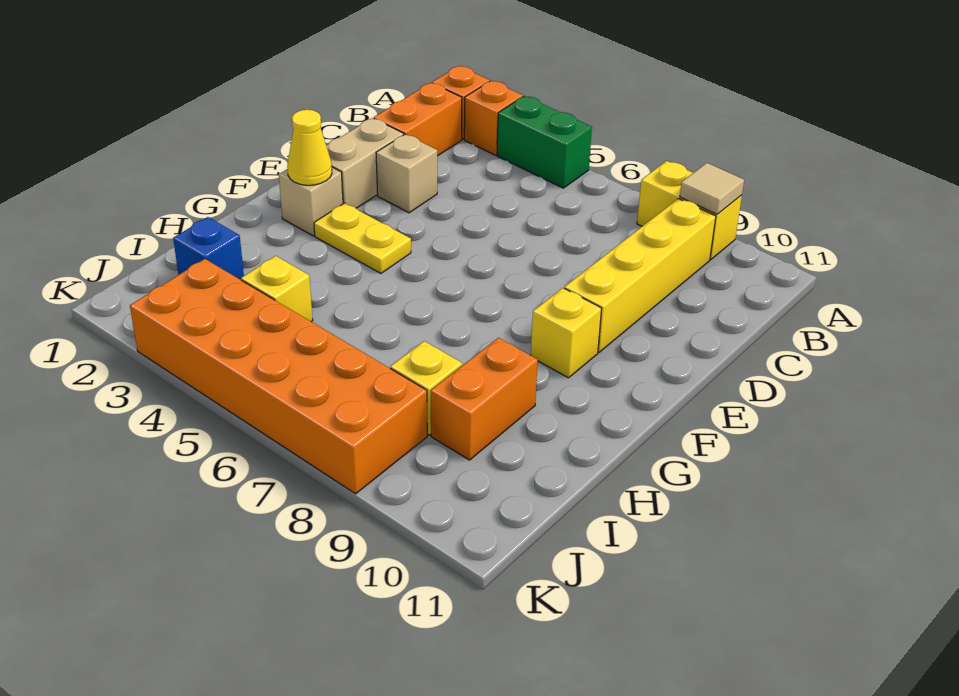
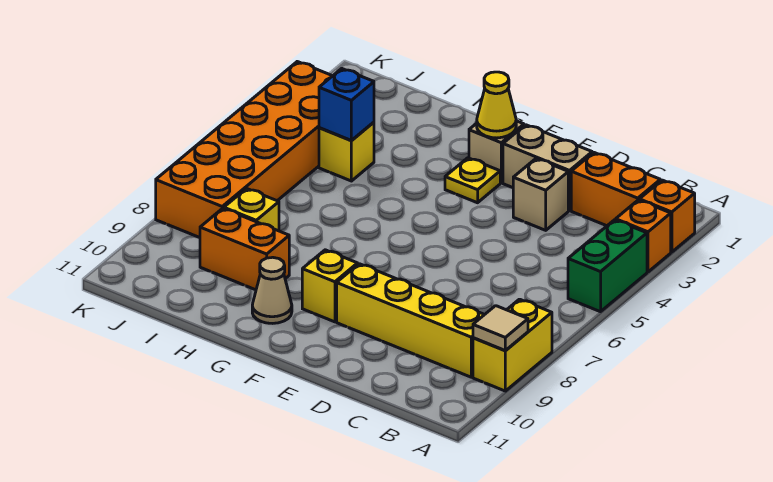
yellow plate F3:F4 level 1 -> yellow plate F3 level 1
none -> tan cone G10 level 1
blue brick I2 level 1 -> blue brick I4 level 2

